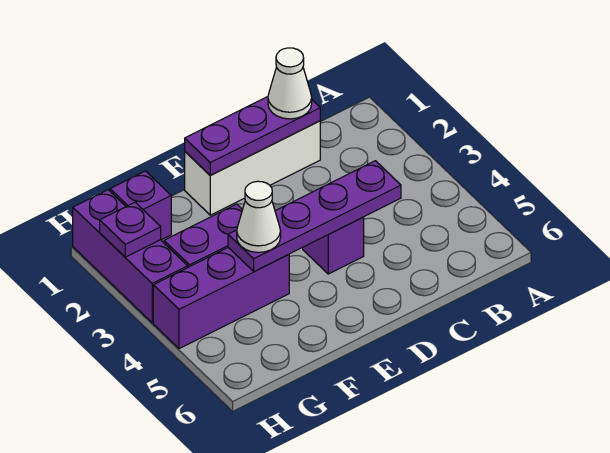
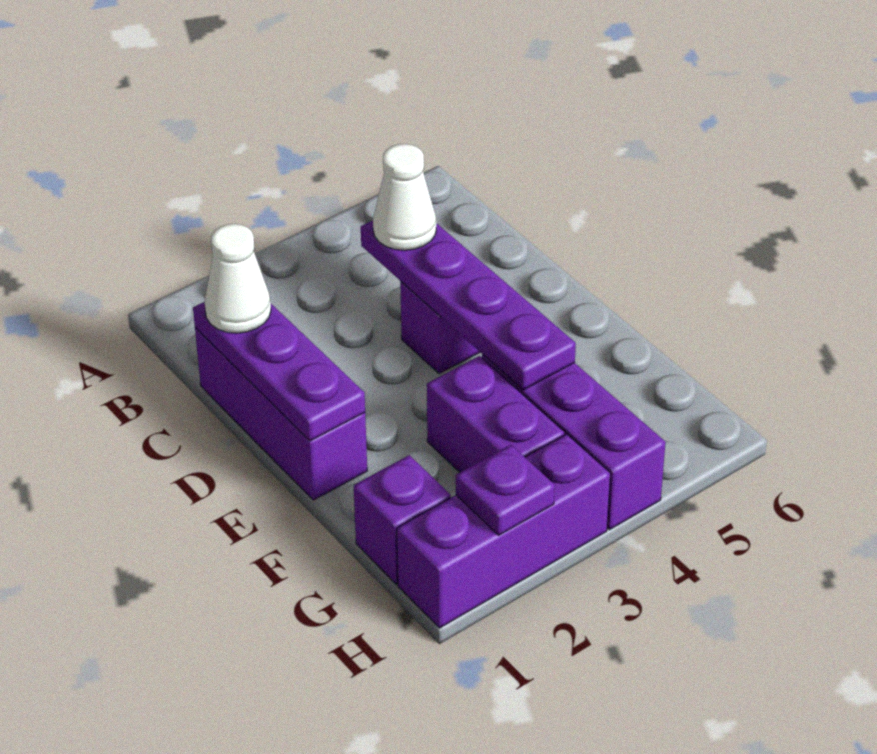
white brick C1:E1 level 1 -> purple brick C1:E1 level 1
white cone F4 level 3 -> white cone C4 level 3

